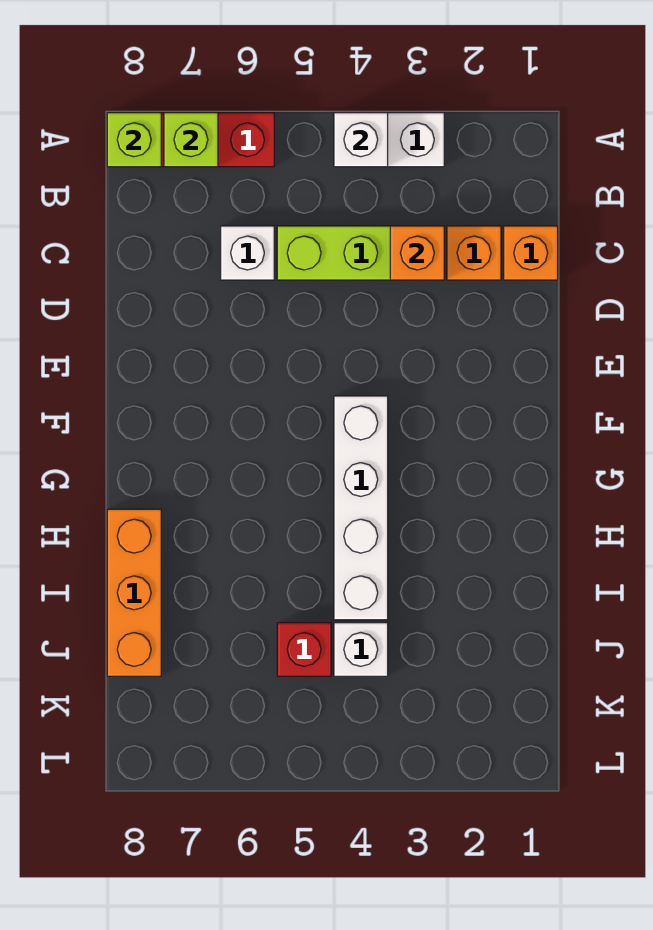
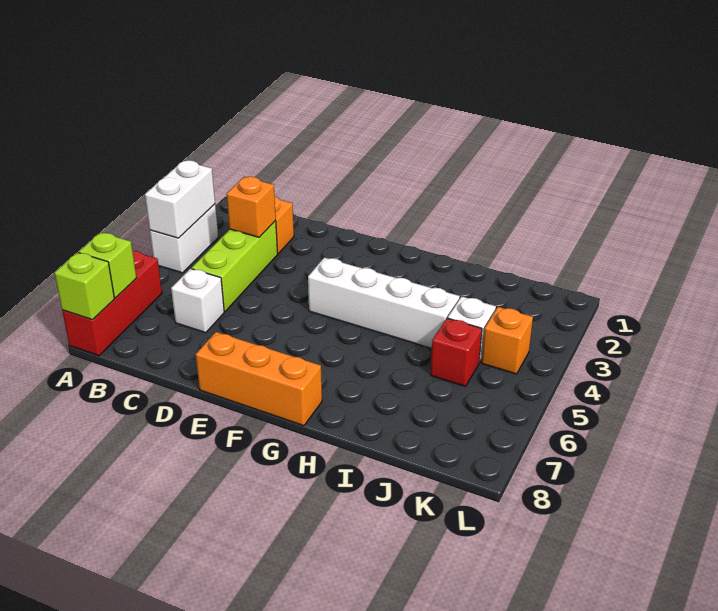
white brick A4 level 2 -> white brick A3:A4 level 2
orange brick C1 level 1 -> orange brick K4 level 1
orange brick H8:J8 level 1 -> orange brick E8:G8 level 1

